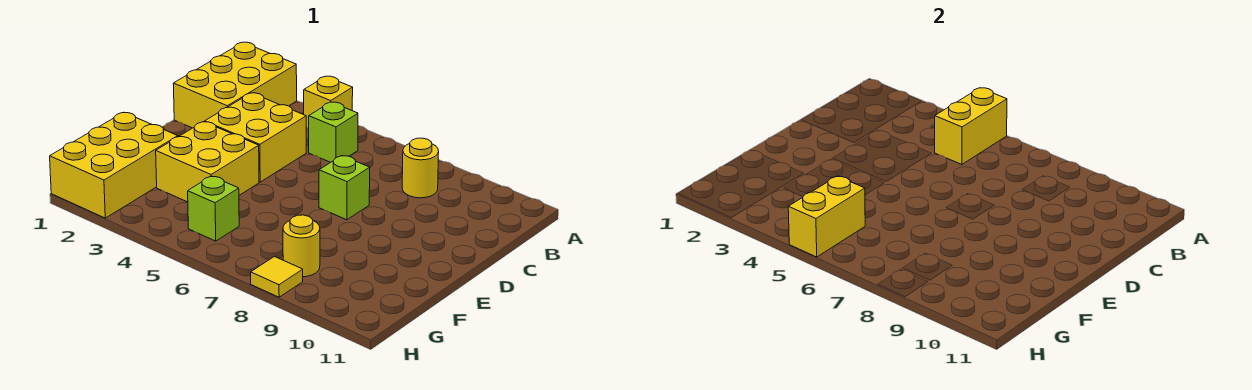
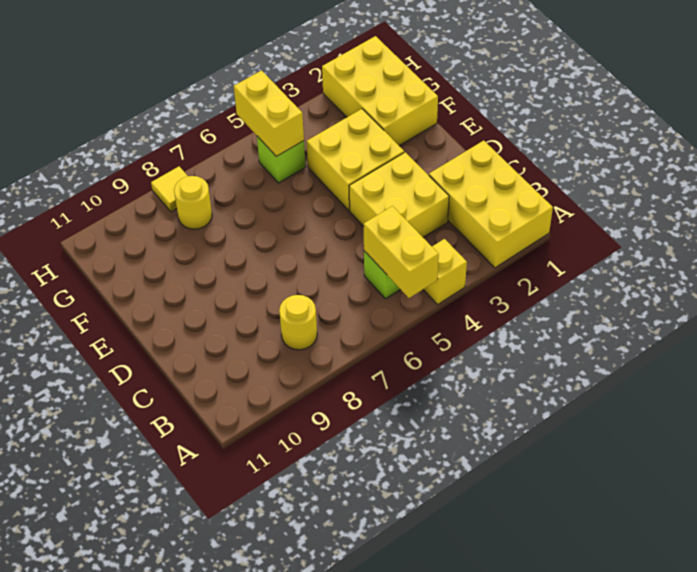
lime brick D7 level 1 -> none

